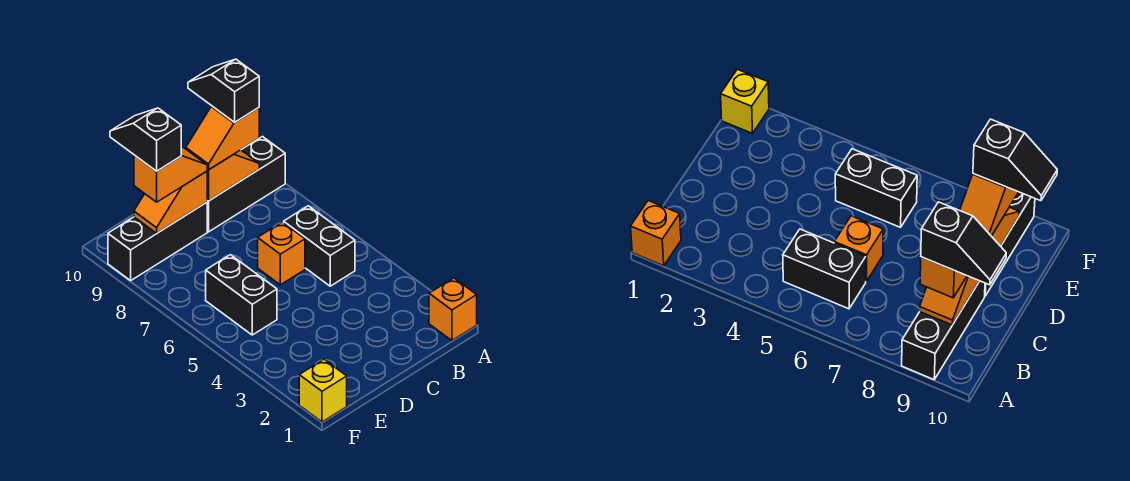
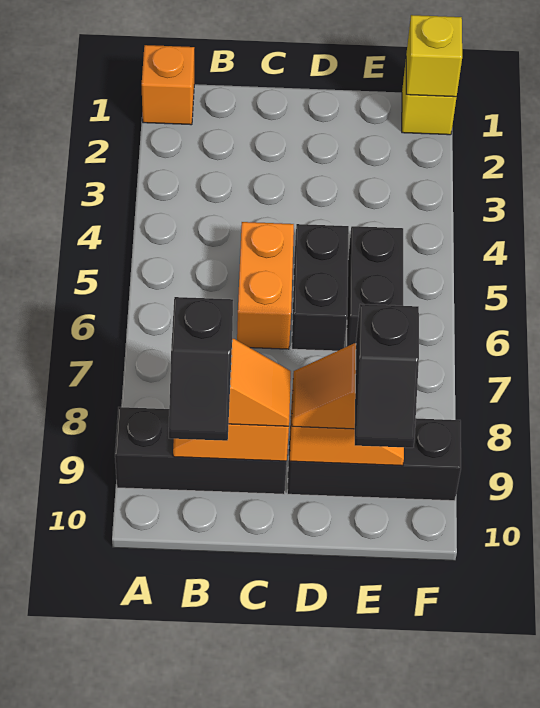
black brick B5:B6 level 1 -> black brick D5:D6 level 1
orange brick C6 level 1 -> orange brick C5:C6 level 1
none -> yellow brick F1 level 2

